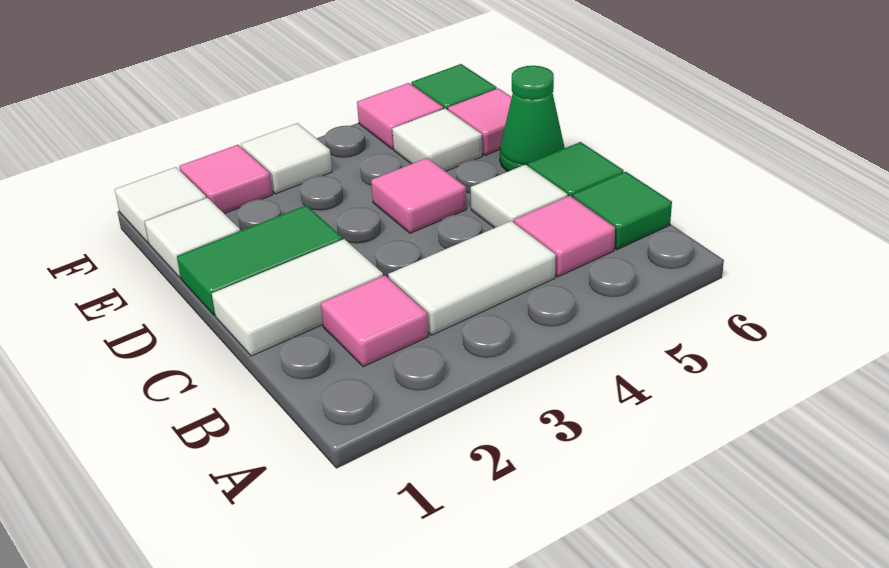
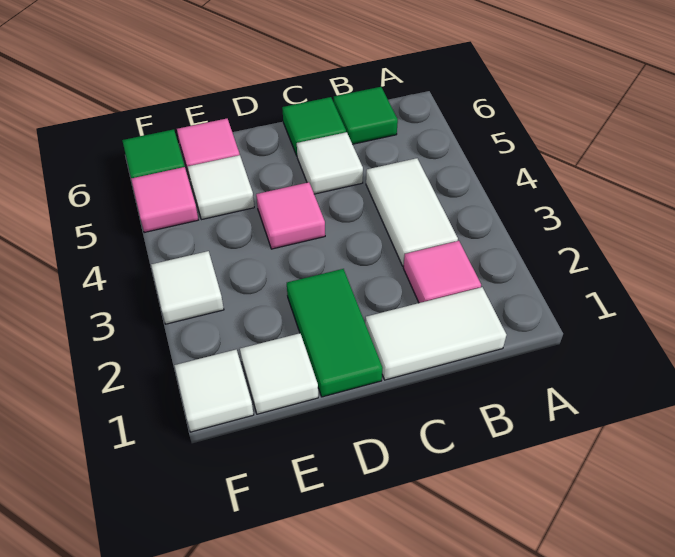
pink tile B5 level 1 -> none
white tile C1:C2 level 1 -> white tile B1:C1 level 1
green cone D6 level 1 -> none
pink tile F2 level 1 -> none

